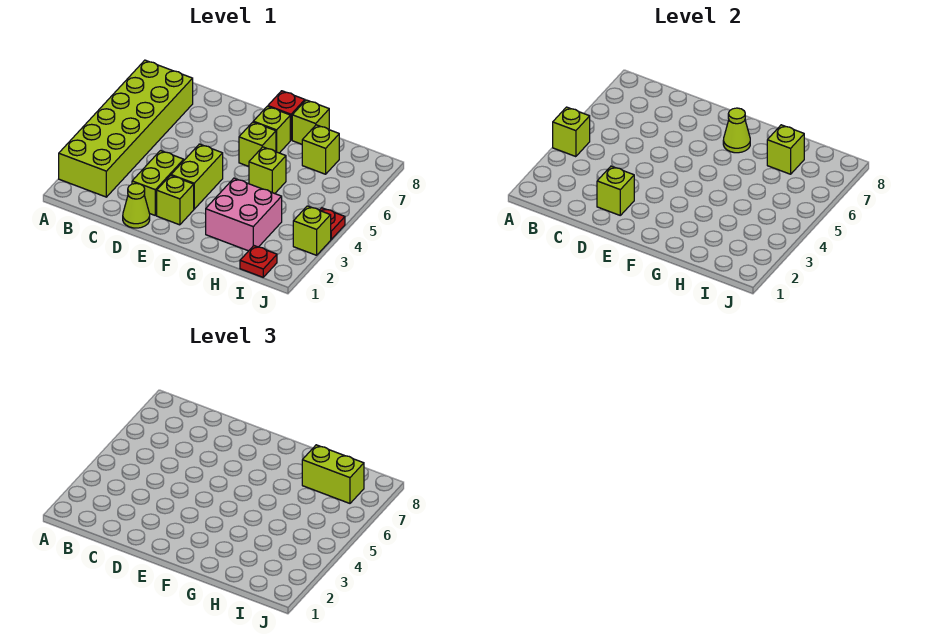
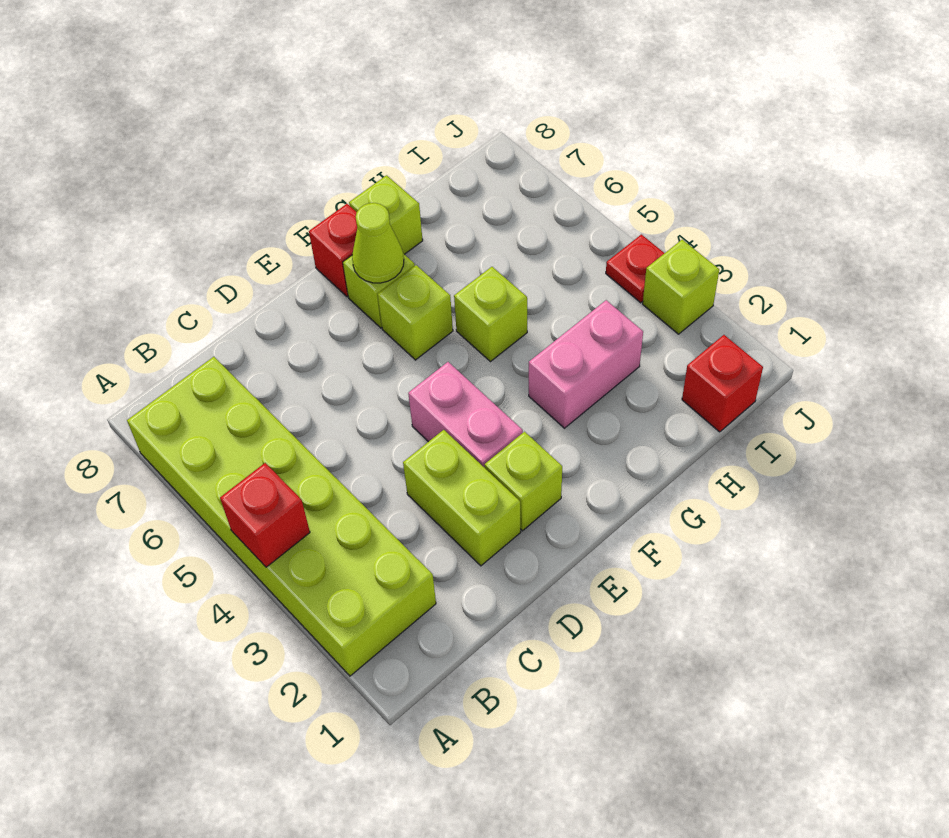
lime brick A4 level 2 -> red brick A4 level 2
lime cone D1 level 1 -> none
lime brick D2 level 2 -> none
lime brick E3:E4 level 1 -> pink brick E3:E4 level 1
pink brick G2:H3 level 1 -> pink brick G3:H3 level 1
lime brick H7 level 1 -> none
lime brick H7 level 2 -> none
lime brick H7:I7 level 3 -> none
red plate I1 level 1 -> red brick I1 level 1

